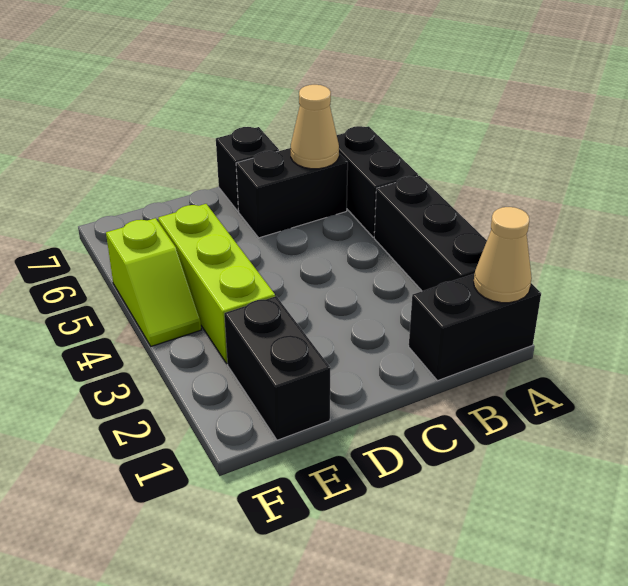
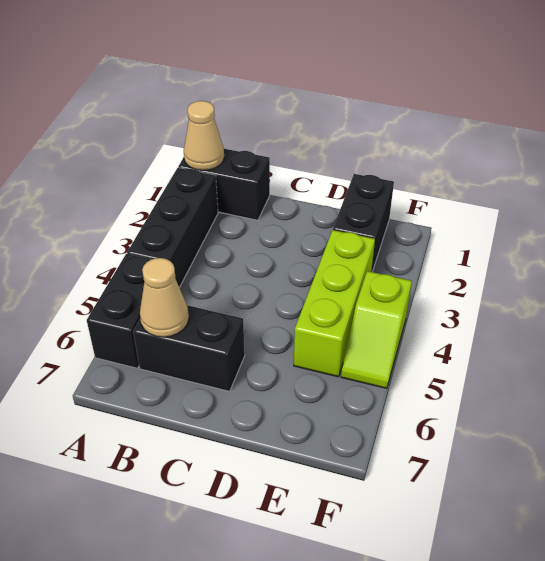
black brick C7 level 1 -> none
lime slope F4:F5 level 1 top 5 -> lime slope F4:F5 level 1 top 4

